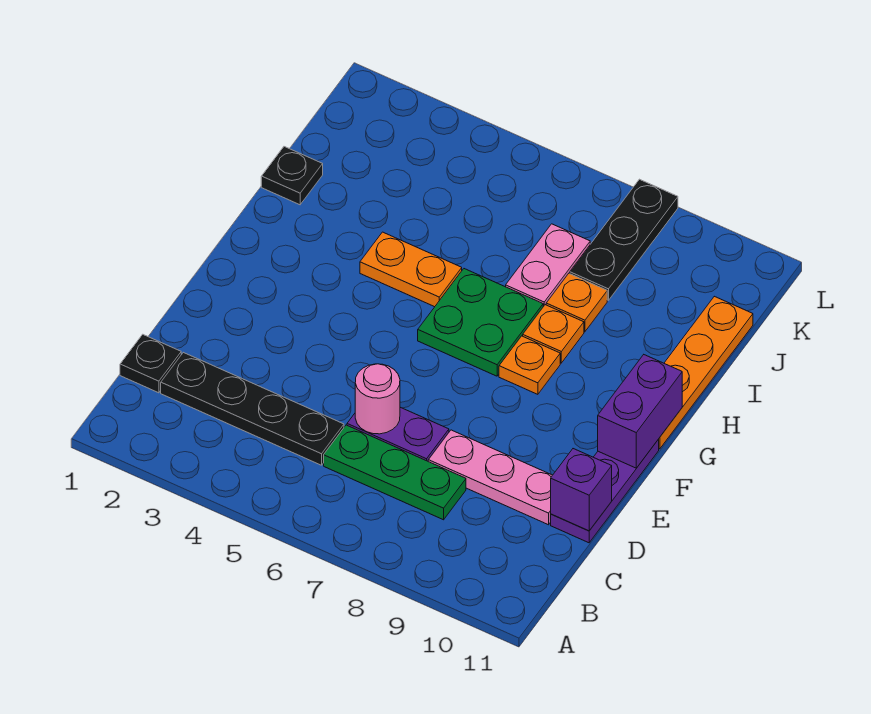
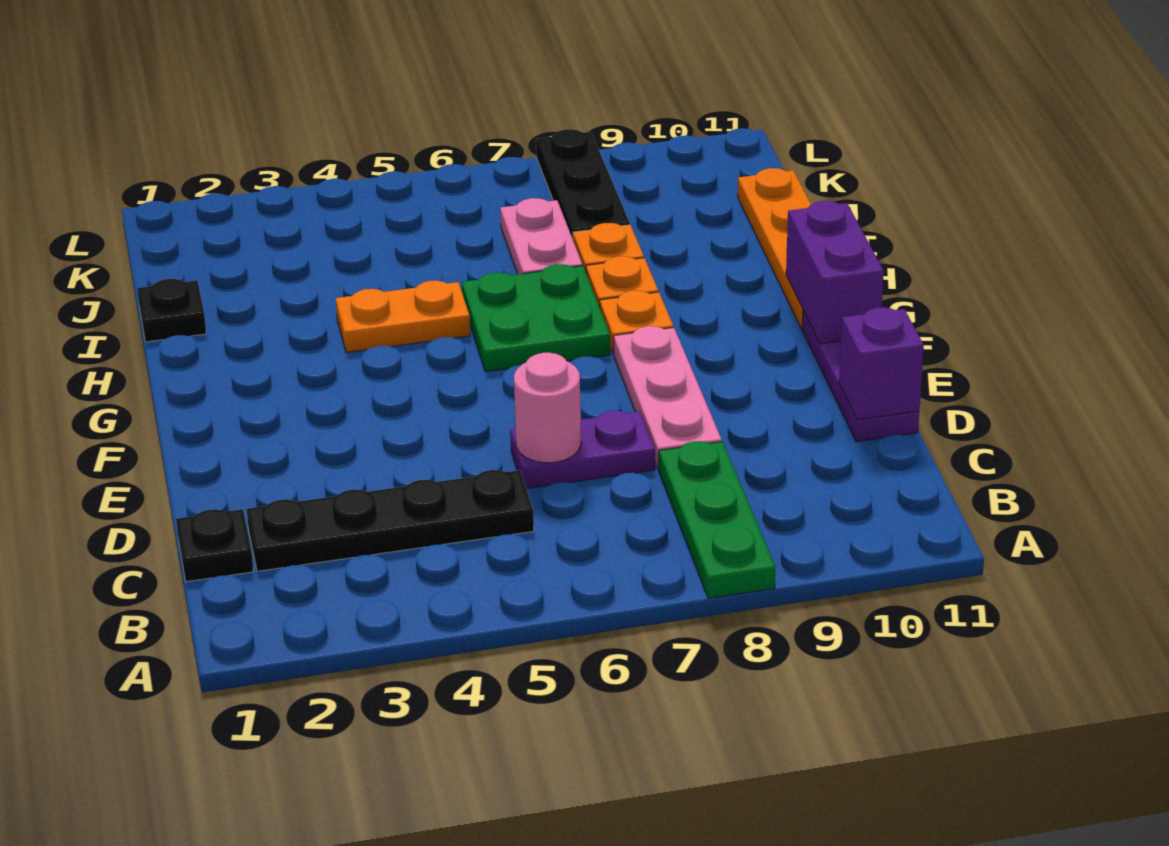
green plate C6:C8 level 1 -> green plate A8:C8 level 1
pink plate D8:D10 level 1 -> pink plate D8:F8 level 1

